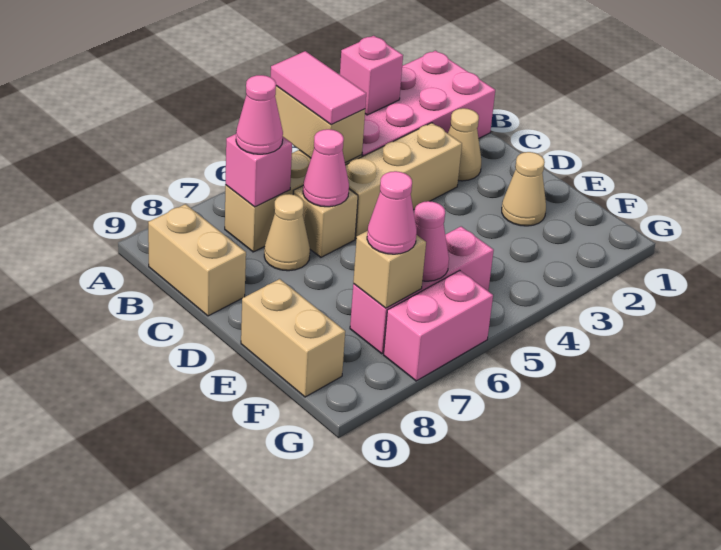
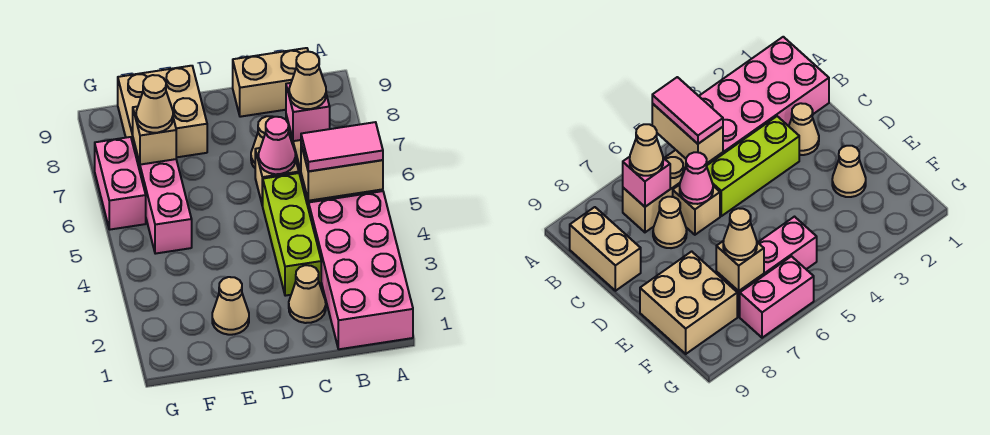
pink brick A3 level 2 -> none
pink cone B7 level 3 -> tan cone B7 level 3
tan brick C3:C5 level 1 -> lime brick C3:C5 level 1
tan brick E9:F9 level 1 -> tan brick E8:F9 level 1
pink cone F6 level 2 -> none
pink cone F7 level 3 -> tan cone F7 level 3

